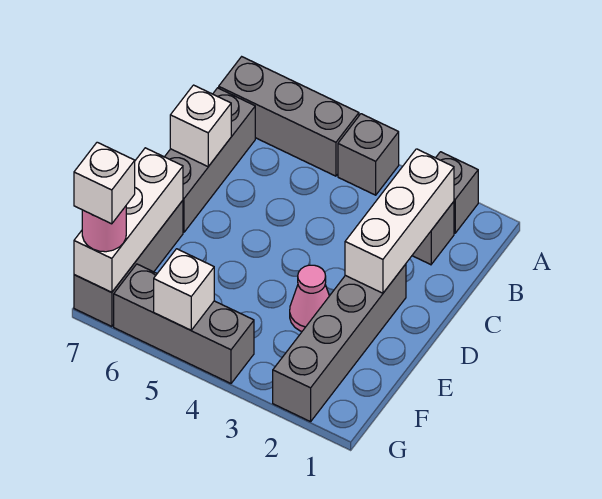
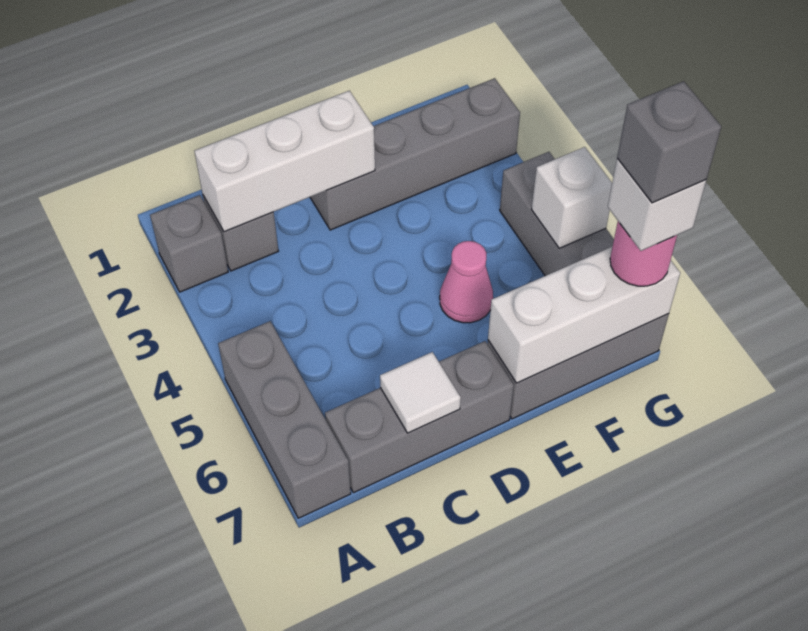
grey brick A4 level 1 -> grey brick G7 level 5
white brick C7 level 2 -> white tile C7 level 2
pink cone E3 level 1 -> pink cone E5 level 1

